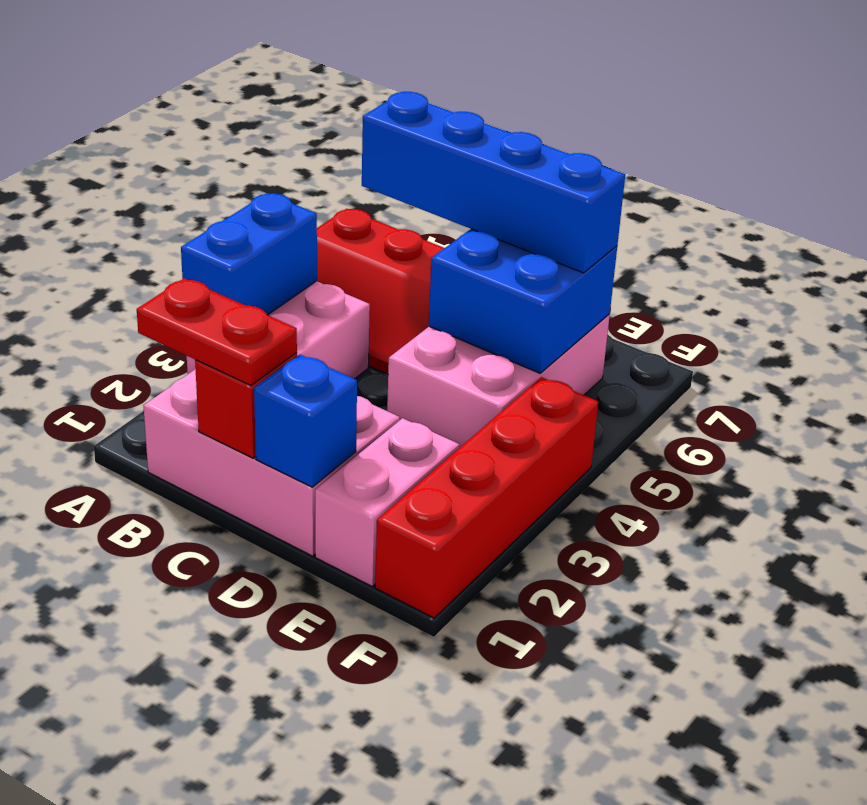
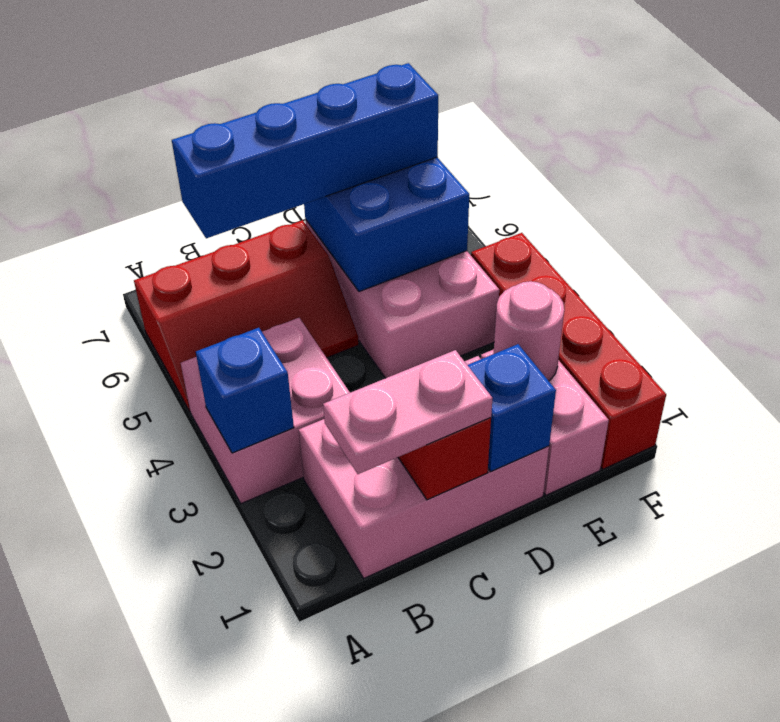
blue brick A3:A4 level 2 -> blue brick A3 level 2
red plate B1:C1 level 3 -> pink plate B1:C1 level 3
none -> pink round brick E2 level 2

